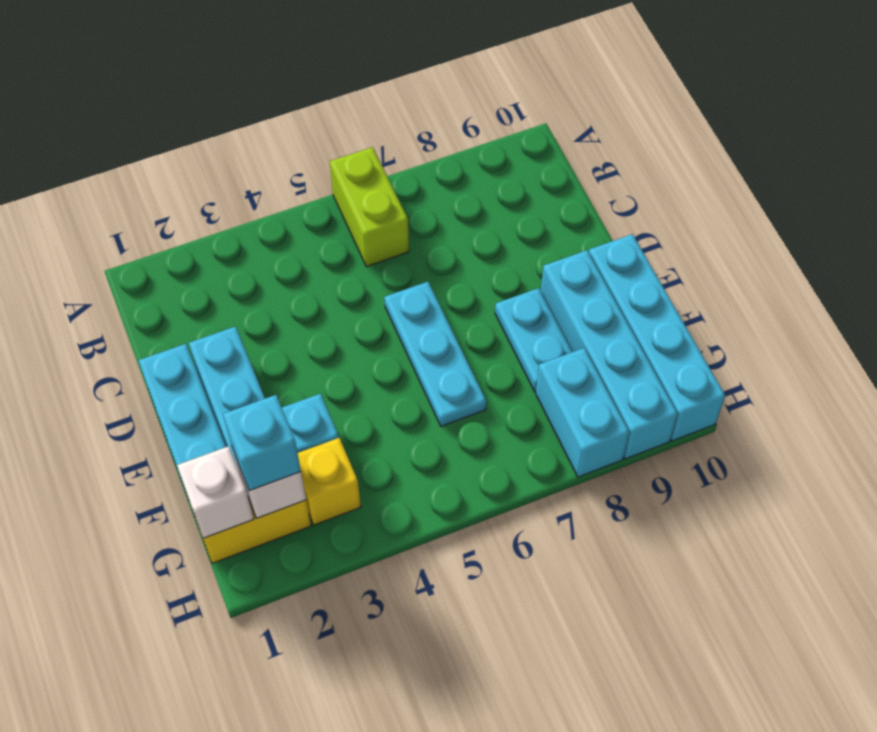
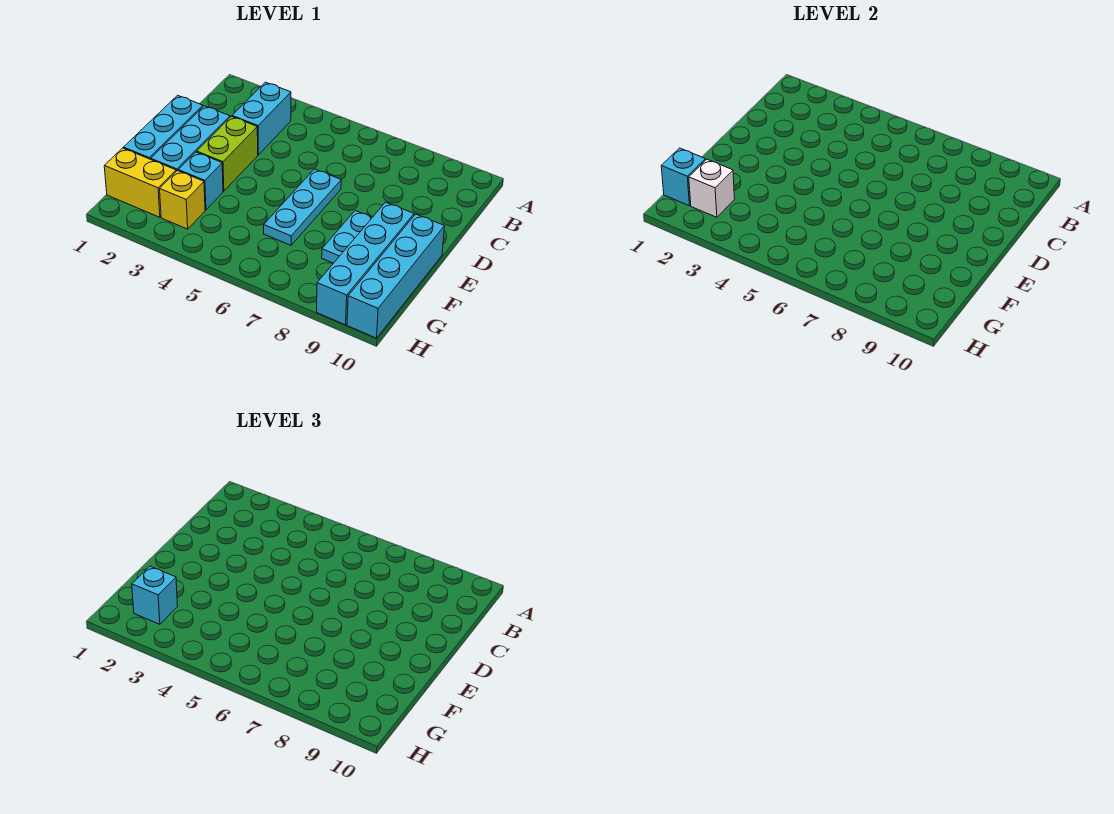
lime brick A6:B6 level 1 -> lime brick D3:E3 level 1
white brick G1 level 2 -> cyan brick G1 level 2
cyan brick G8:H8 level 1 -> cyan brick B3:C3 level 1

